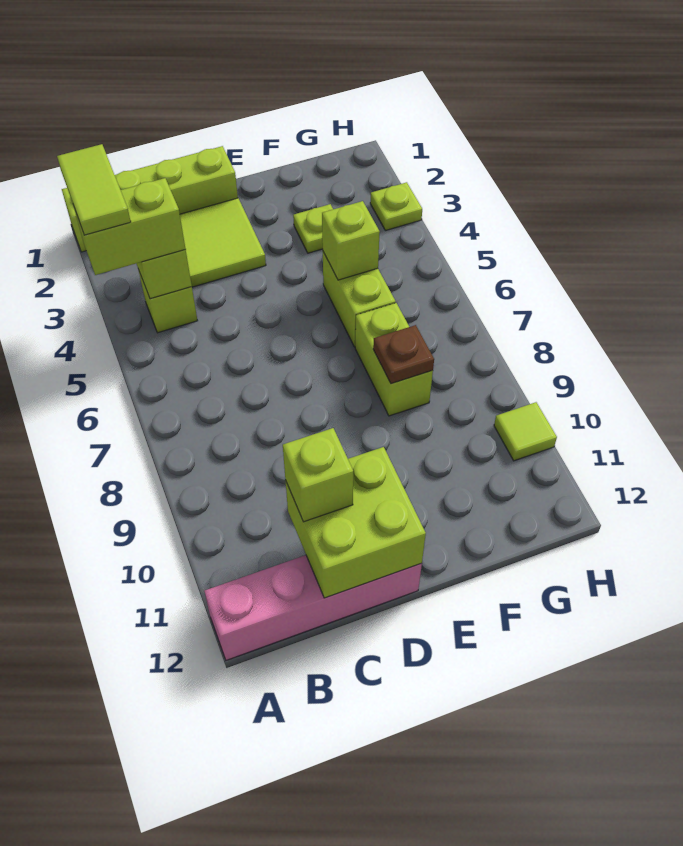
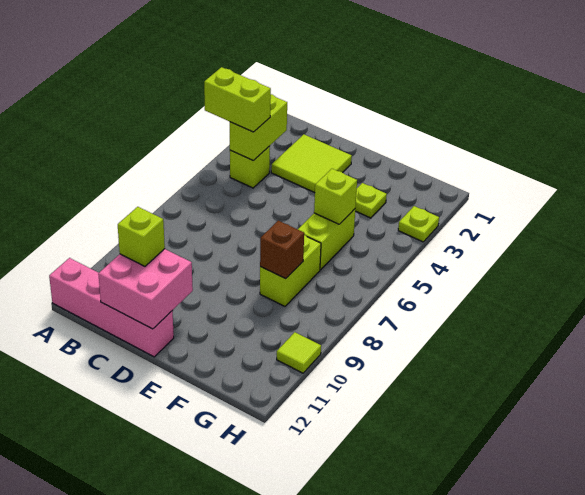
lime brick A1:D1 level 1 -> none
lime tile A3:A4 level 4 -> none
lime brick C11:D12 level 2 -> pink brick C11:D12 level 2
brown plate F8 level 2 -> brown brick F8 level 2

